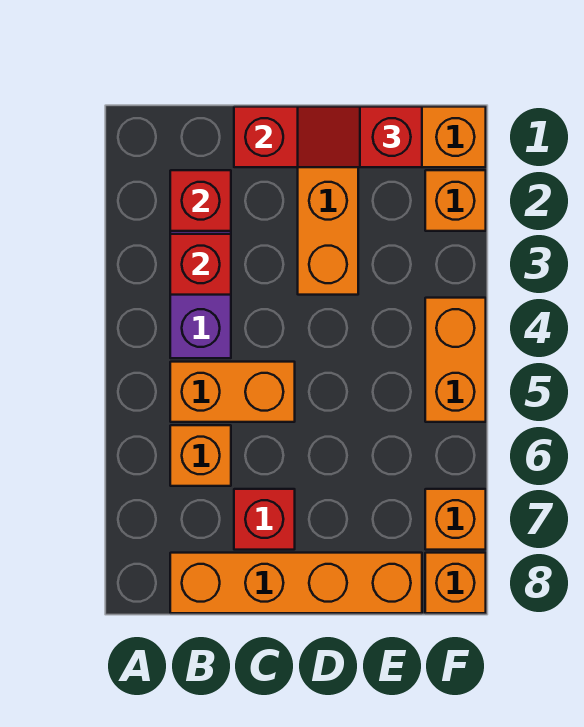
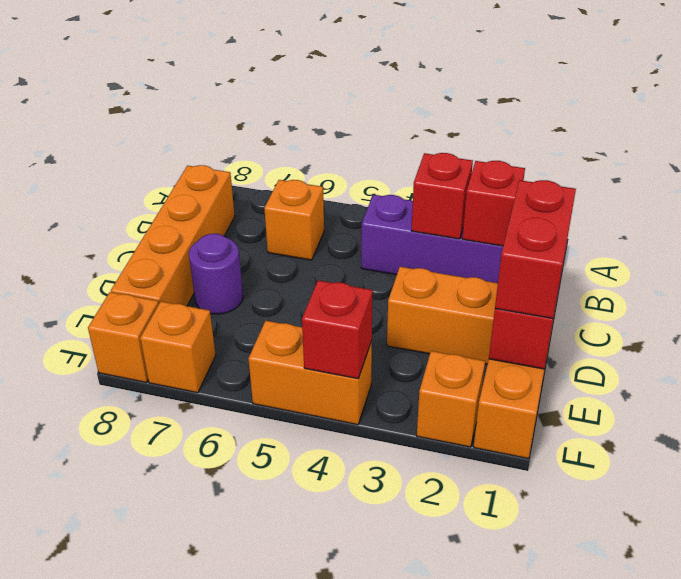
orange brick B5:C5 level 1 -> none
red brick C7 level 1 -> red brick F4 level 2
red slope D1:E1 level 3 top E -> red brick D1:E1 level 3
none -> purple round brick D7 level 1

